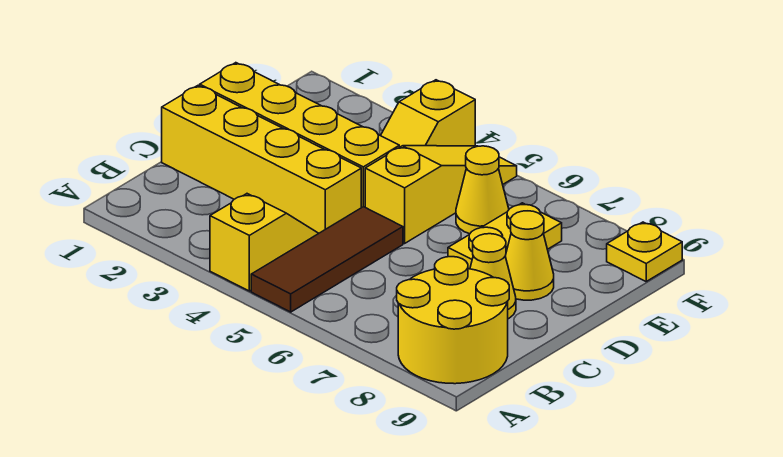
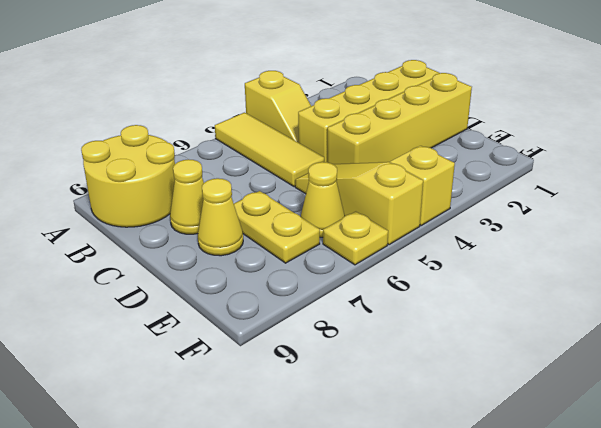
brown tile A5:C5 level 1 -> yellow tile A5:C5 level 1
yellow slope D5:F5 level 1 top D -> yellow slope D5:F5 level 1 top F
yellow plate F9 level 1 -> yellow plate F6 level 1

